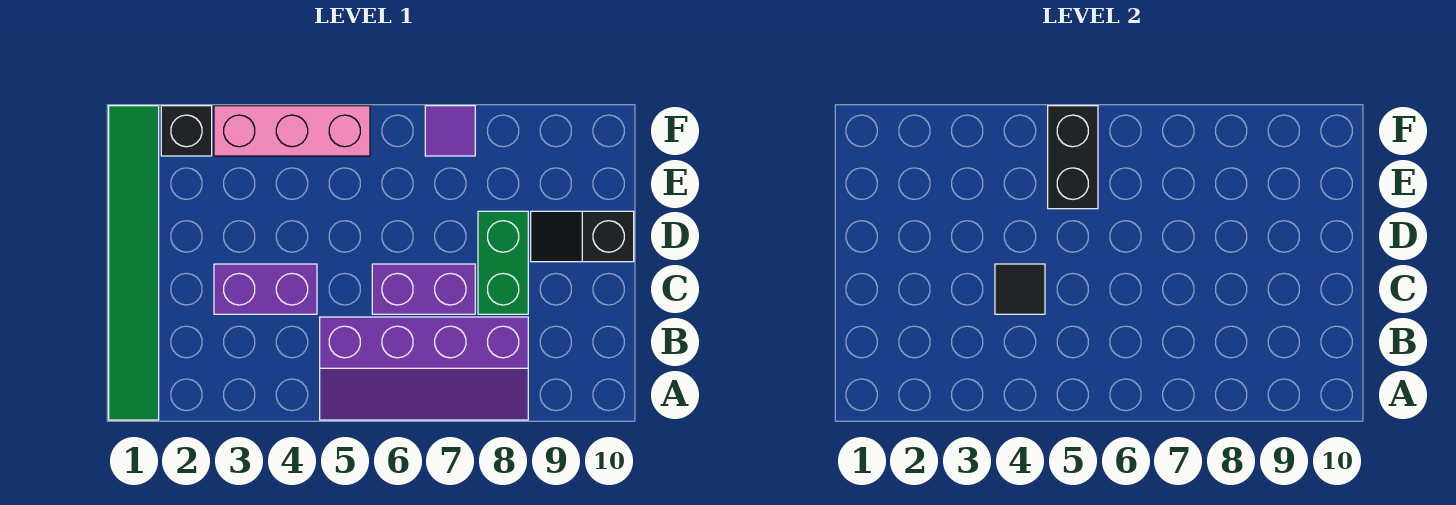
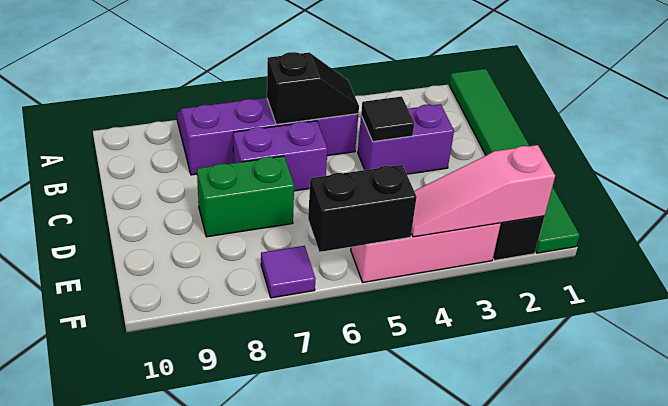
green brick C8:D8 level 1 -> green brick D7:D8 level 1
black slope D9:D10 level 1 top 10 -> black slope B5:B6 level 2 top 6
black brick E5:F5 level 2 -> black brick F5:F6 level 2
none -> pink slope F2:F4 level 2 top 2

